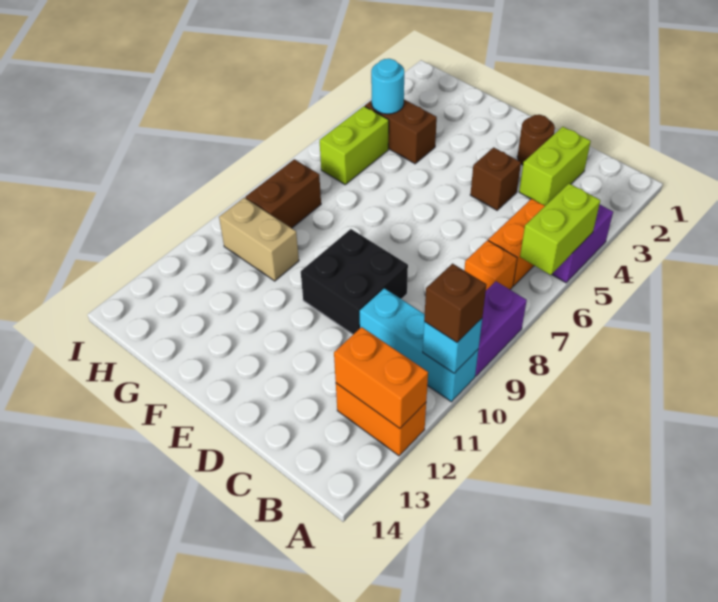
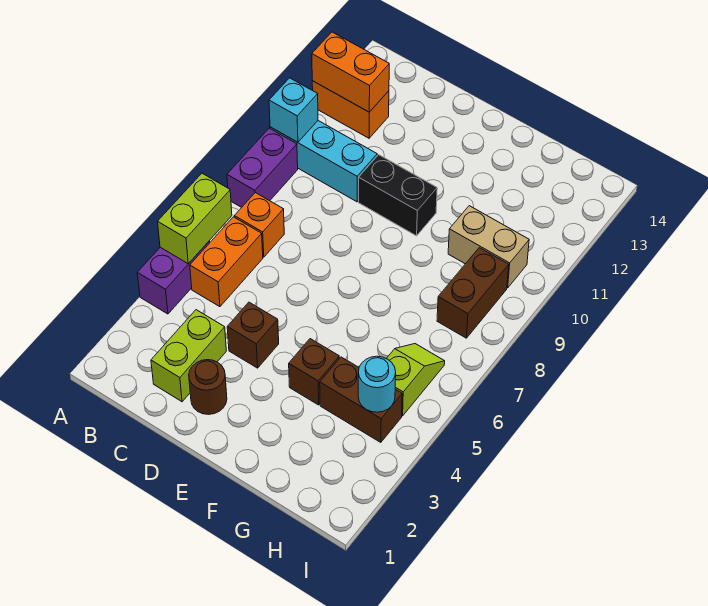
brown brick A10 level 3 -> brown brick F4 level 1
black brick D9:E10 level 1 -> black brick D10:E10 level 1
lime brick H5:H6 level 1 -> lime slope H5:H6 level 1 top 5

